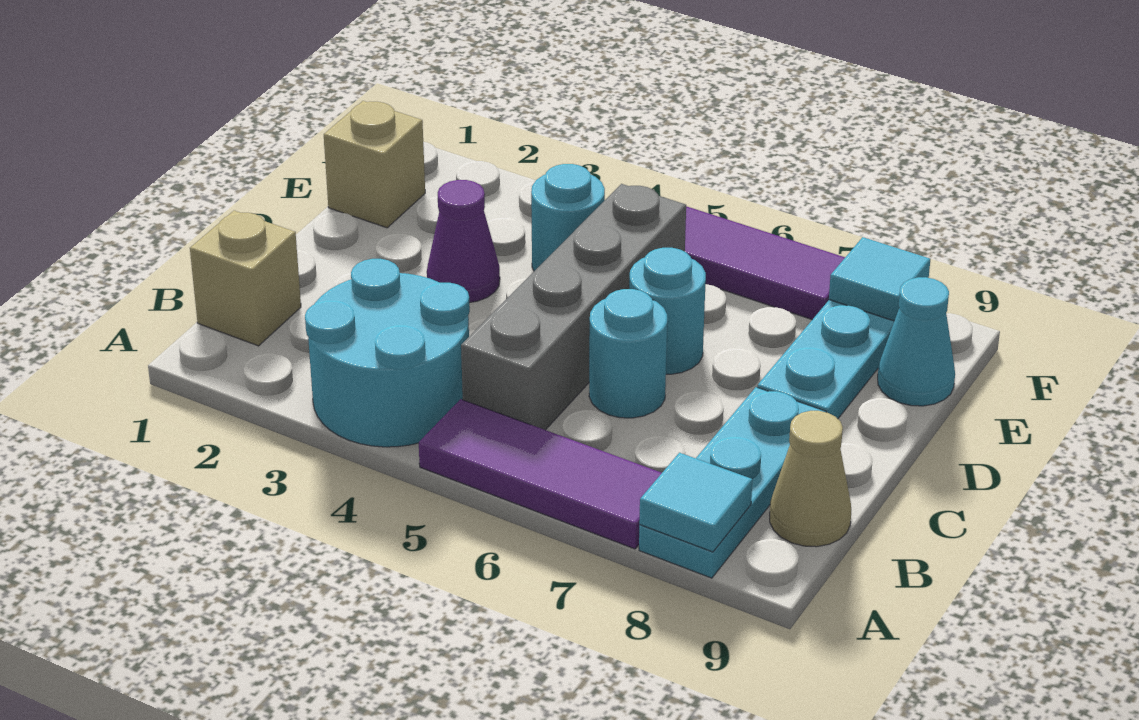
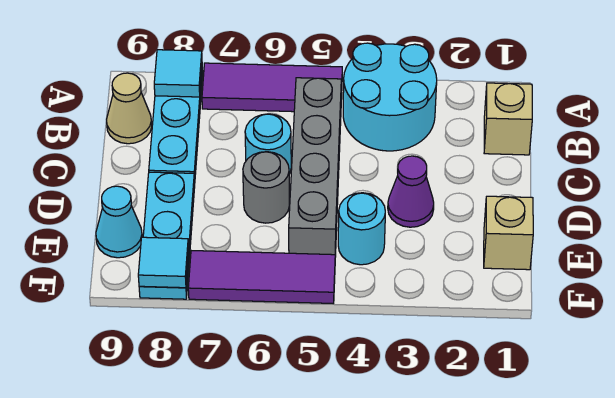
cyan round brick D6 level 1 -> grey round brick D6 level 1

